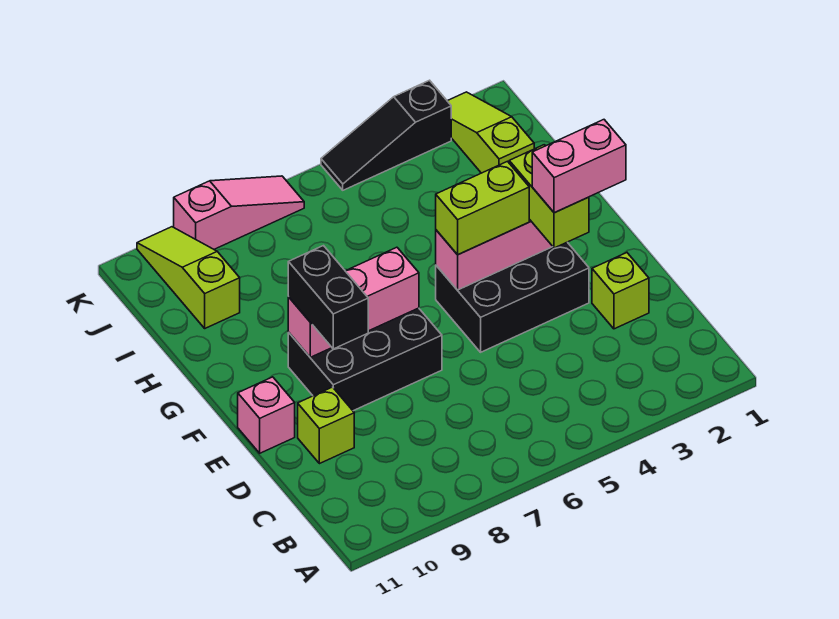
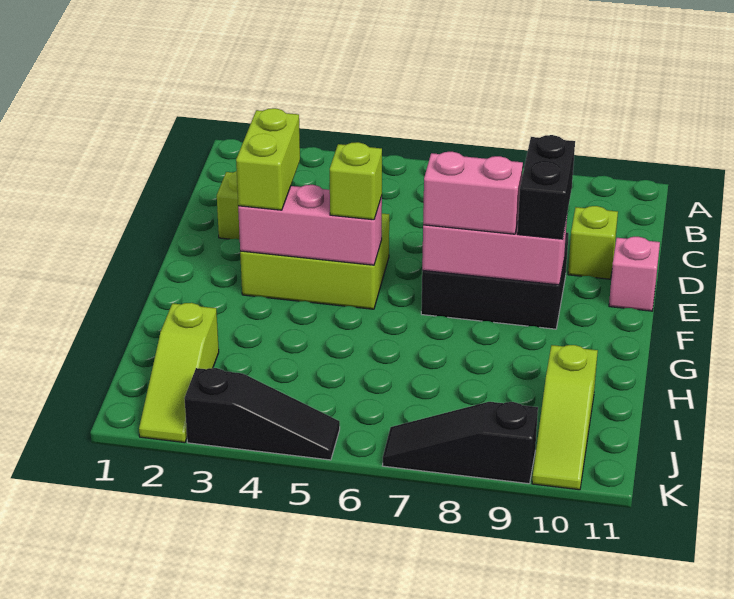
pink brick E2:E3 level 4 -> pink brick F7:F8 level 3
black brick E3:F5 level 1 -> lime brick E3:F5 level 1
lime brick F4:F5 level 3 -> lime brick F5 level 3
pink slope K7:K9 level 1 top 9 -> black slope K7:K9 level 1 top 9

